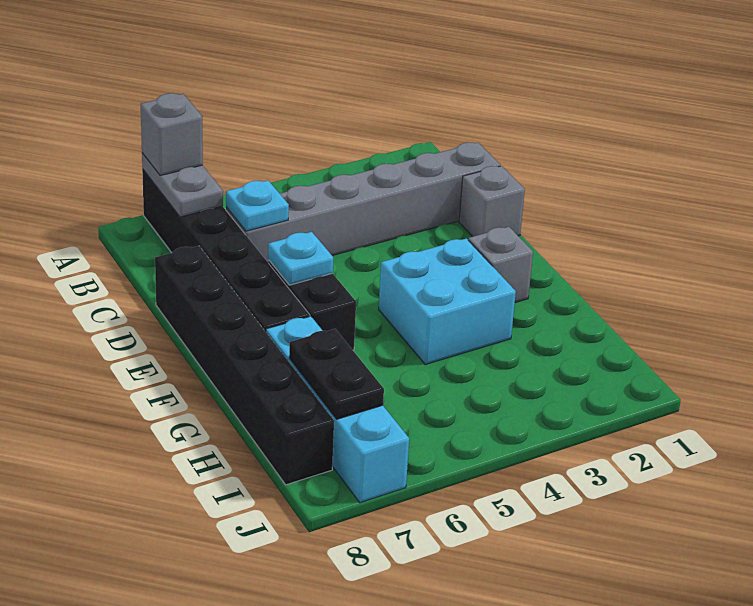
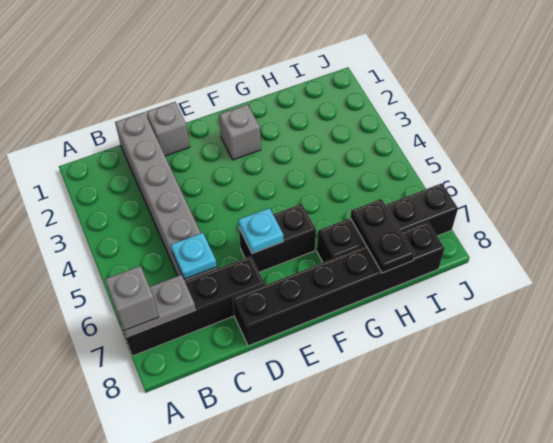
black brick A7:F7 level 1 -> black brick A7:D7 level 1
cyan brick F3:G4 level 1 -> none
cyan brick G7:J7 level 1 -> black brick G7:J7 level 1
black plate H7:I7 level 2 -> black plate H7:H8 level 2

